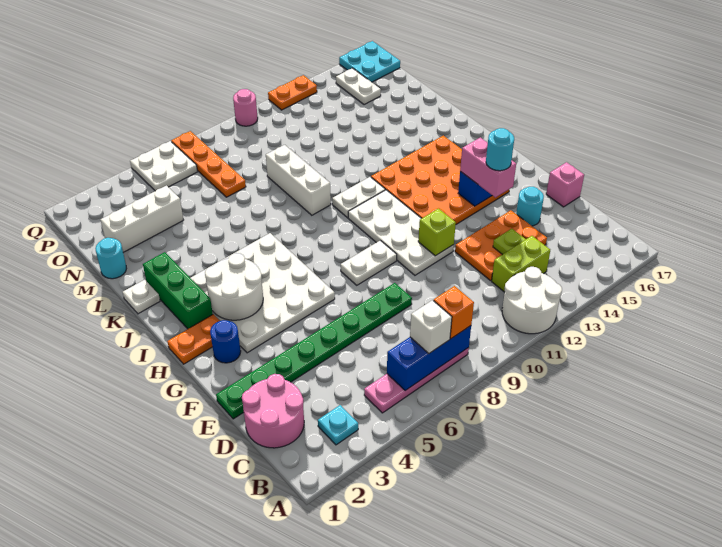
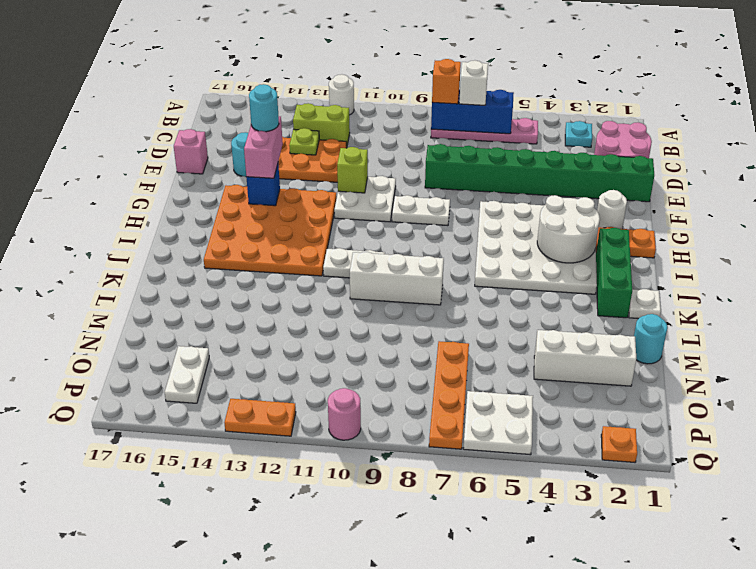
white round brick A11:B12 level 1 -> white round brick A12 level 1
green plate E1:E8 level 1 -> green brick E1:E8 level 1
white plate F10:I11 level 1 -> white plate F10:G11 level 1
blue round brick G2 level 1 -> white round brick G2 level 1
white brick K9:M9 level 1 -> white brick K8:K10 level 1
cyan plate P16:Q17 level 1 -> none
none -> orange plate Q2 level 1

